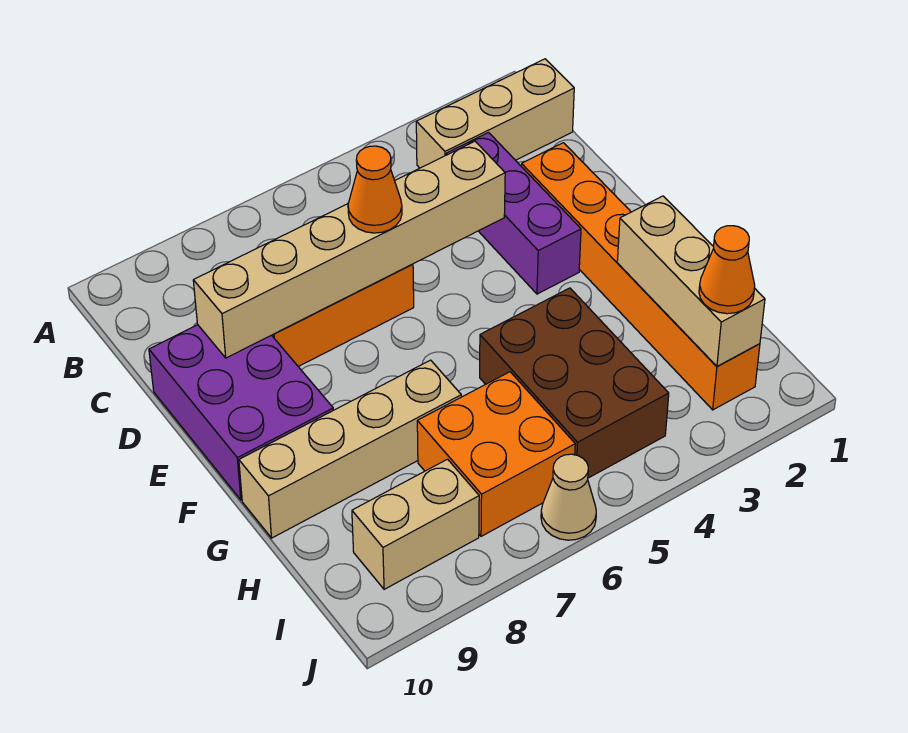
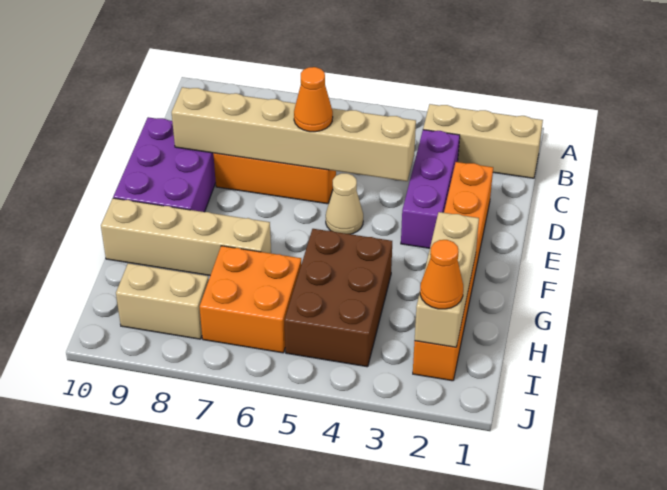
tan cone J6 level 1 -> tan cone E5 level 1

